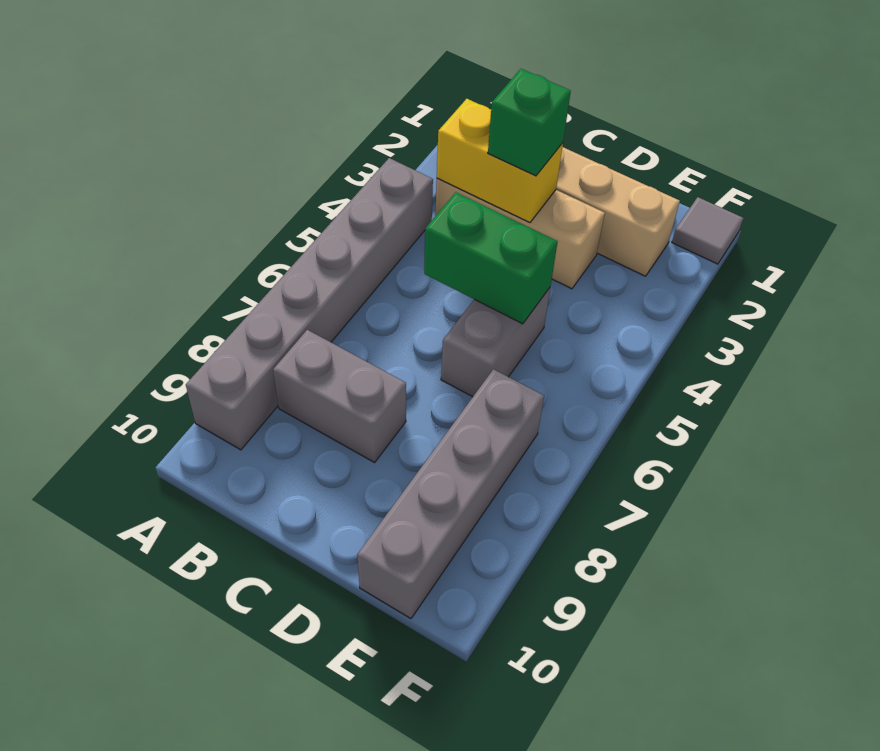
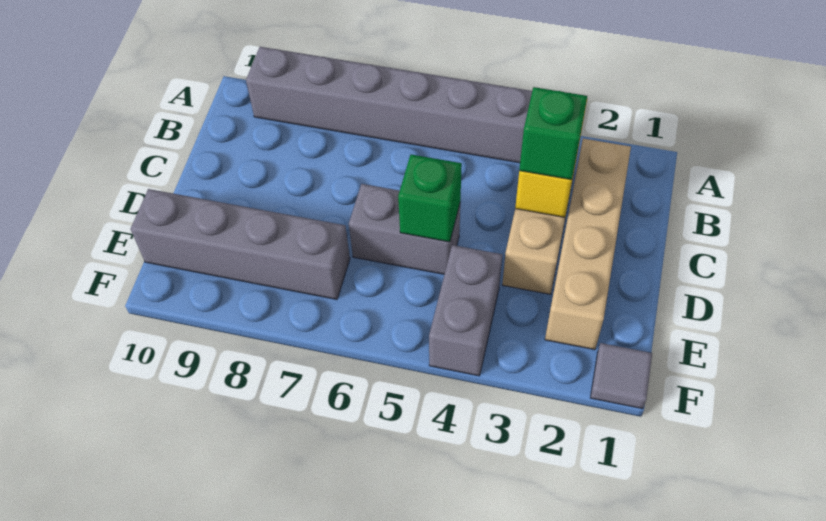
grey brick B8:C8 level 1 -> grey brick E4:F4 level 1
green brick C5:D5 level 2 -> green brick D5 level 2

